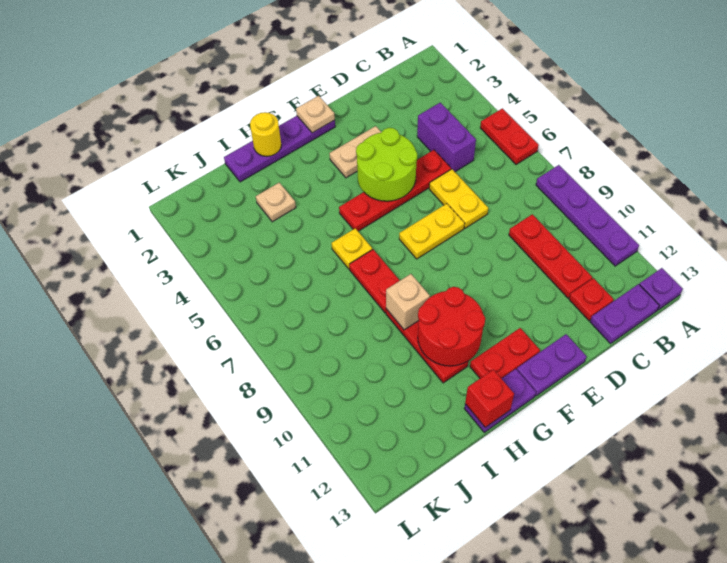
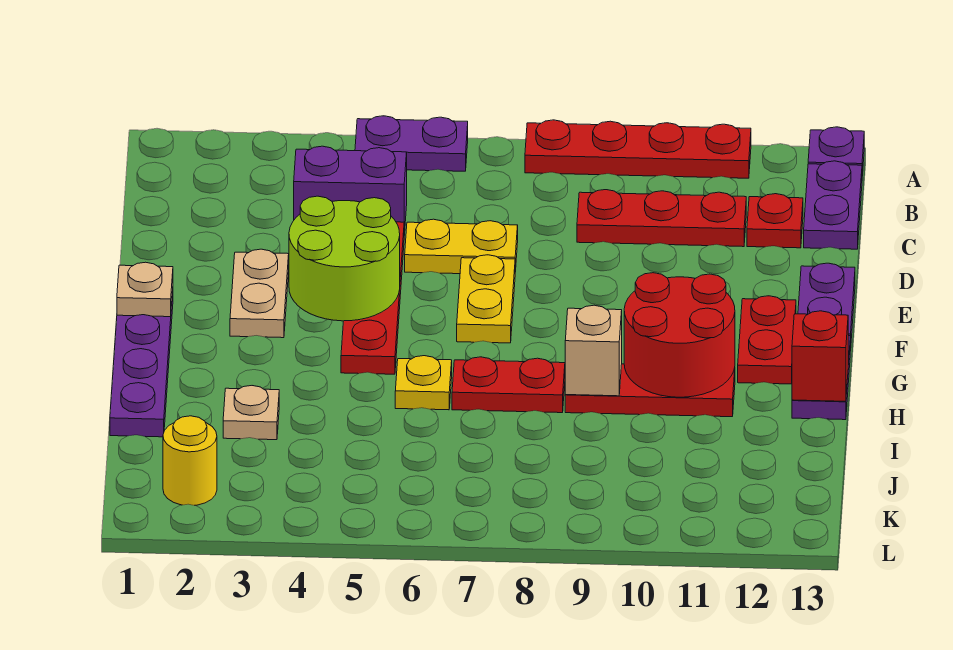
red plate A5:A6 level 1 -> purple plate A5:A6 level 1
purple plate A8:A11 level 1 -> red plate A8:A11 level 1
yellow round brick H1 level 2 -> yellow round brick K2 level 1

